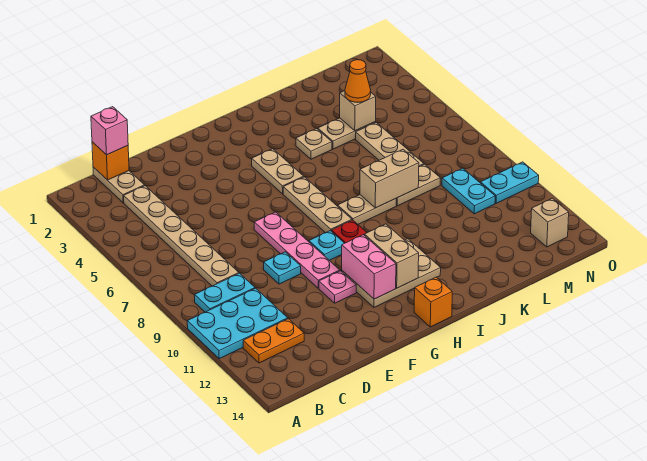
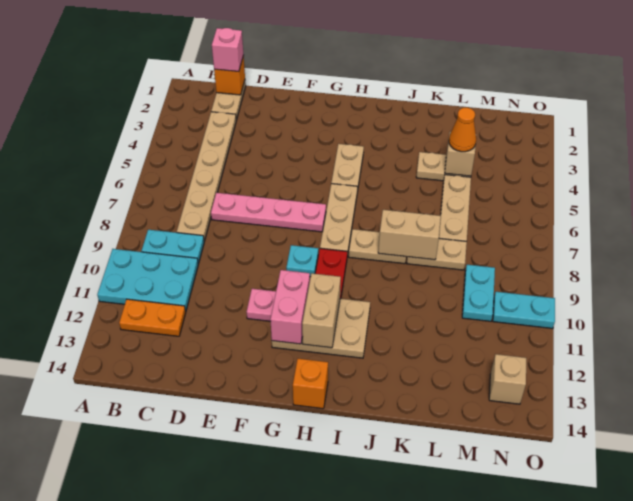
cyan plate E9 level 1 -> none
pink plate F7:F10 level 1 -> pink plate D7:G7 level 1
tan plate J4 level 1 -> none

